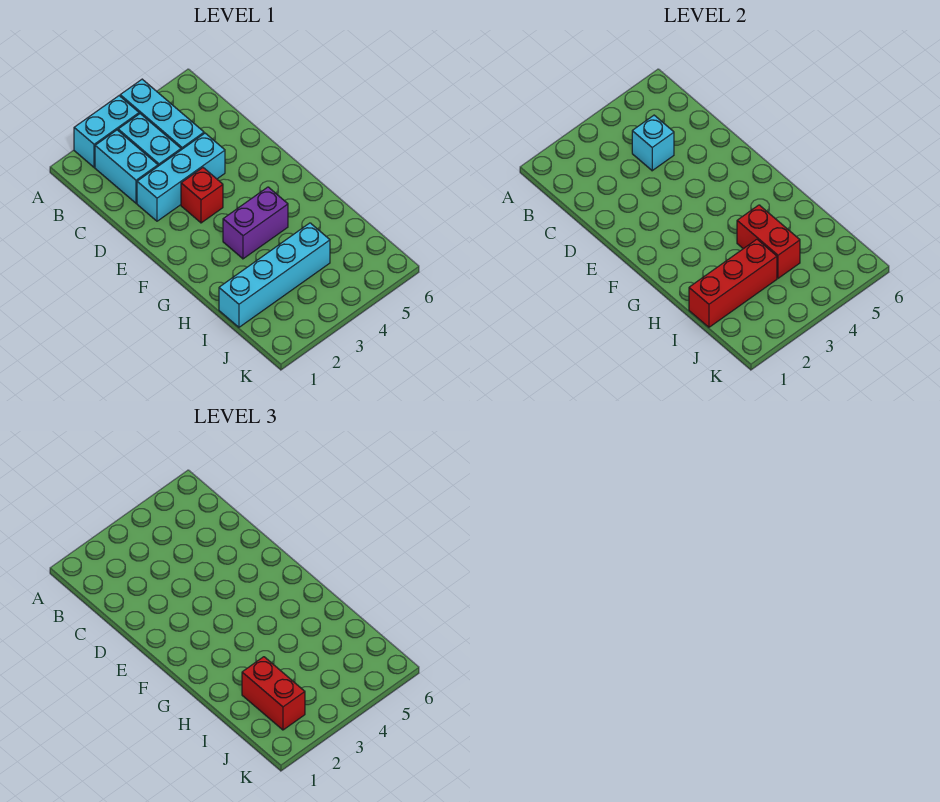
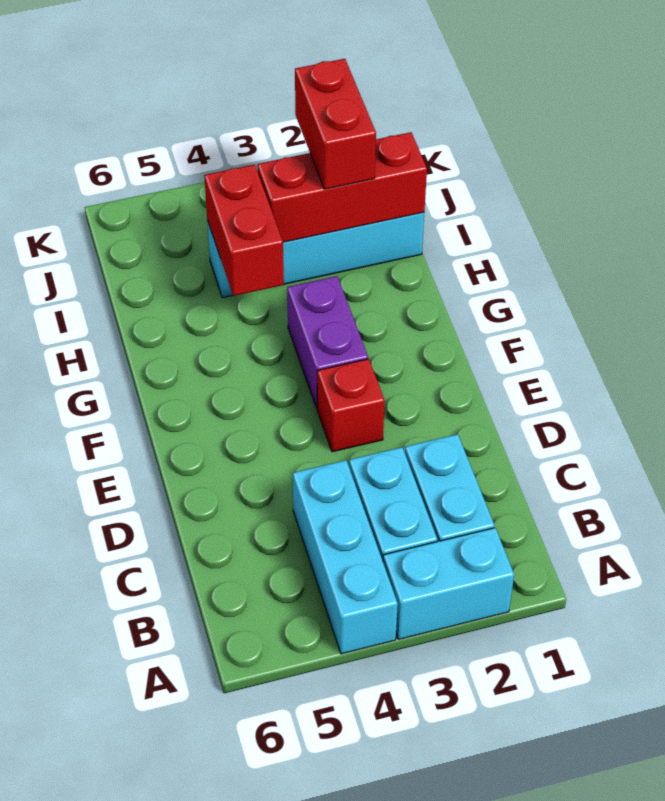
cyan brick C4 level 2 -> none
cyan brick D2:D4 level 1 -> none
purple brick G3:G4 level 1 -> purple brick F3:G3 level 1

